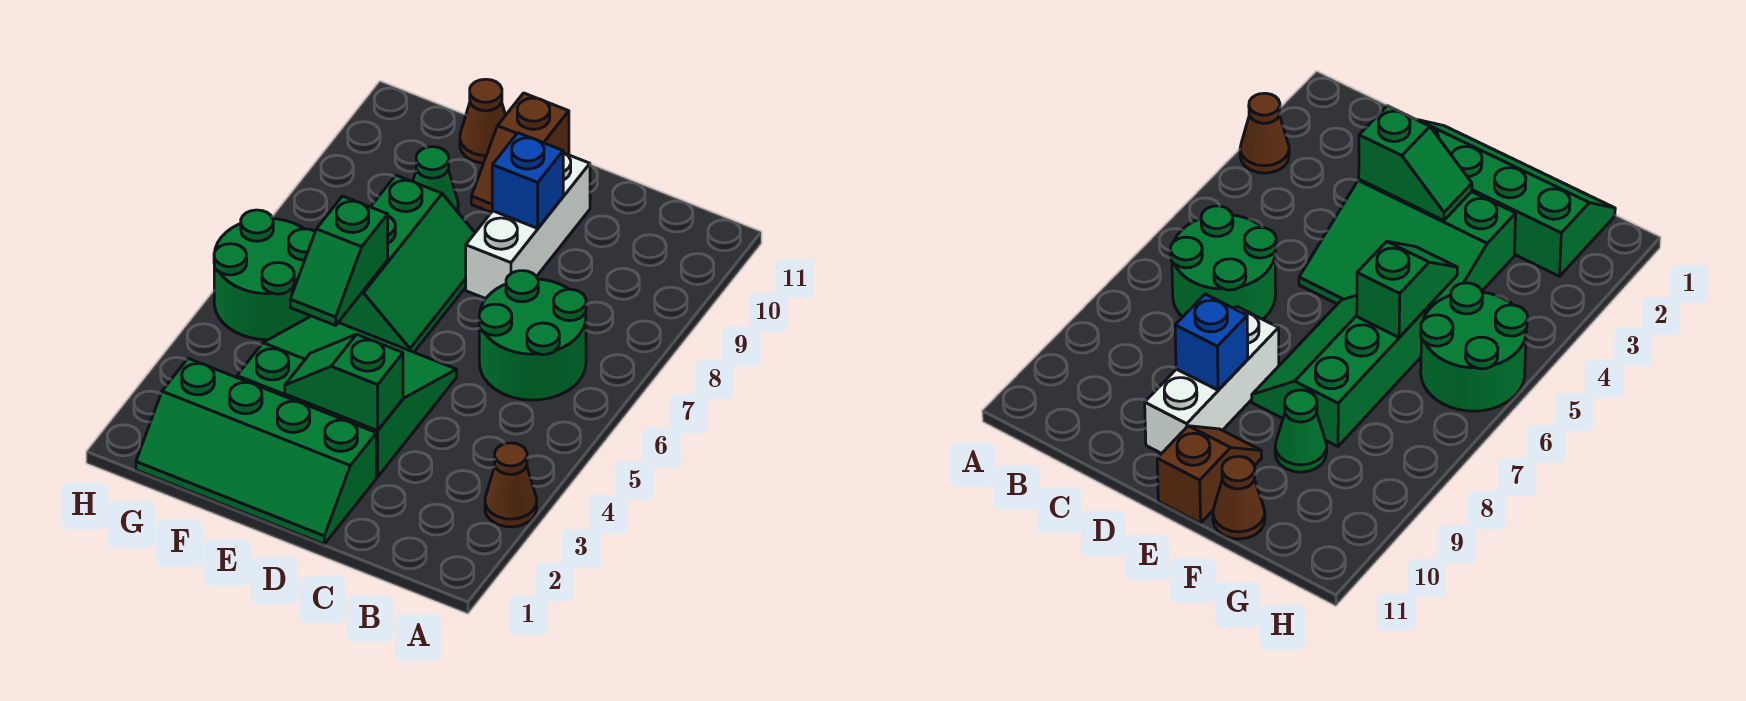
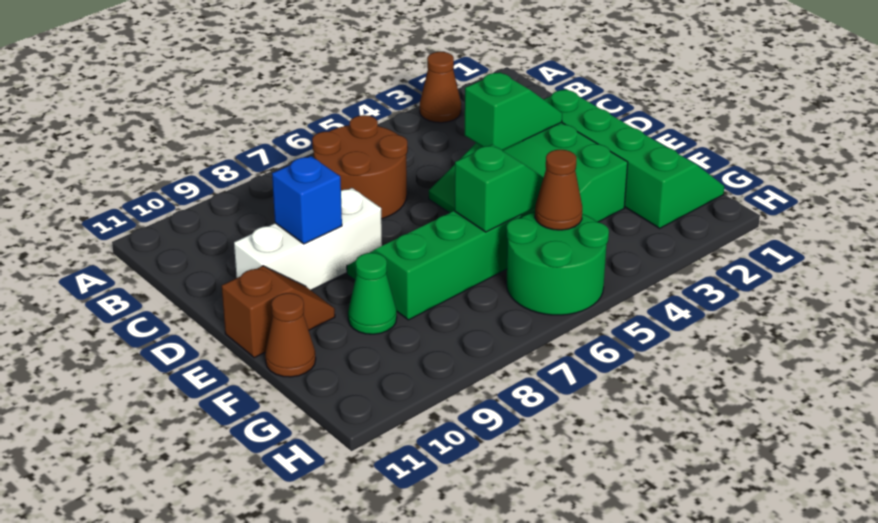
green round brick B6:C7 level 1 -> brown round brick B6:C7 level 1
green slope D3:E3 level 2 top D -> green slope D3:D4 level 2 top 4
none -> brown cone G5 level 2

